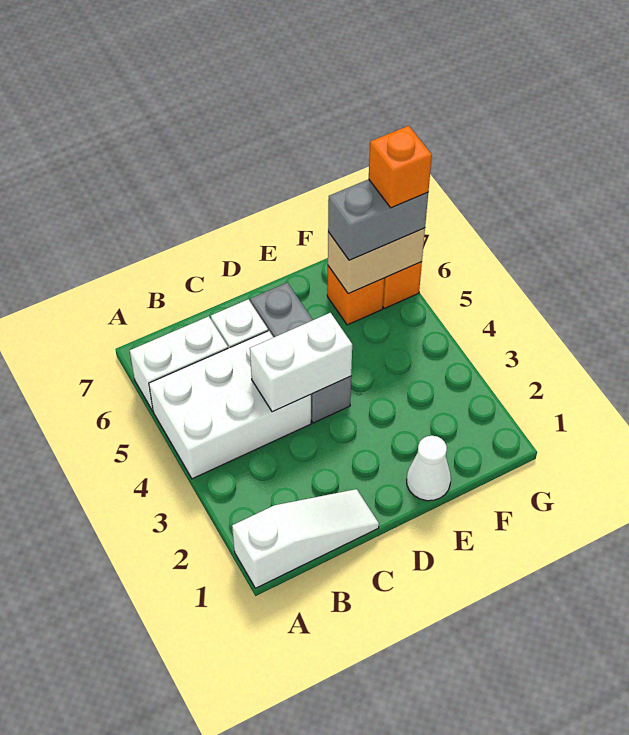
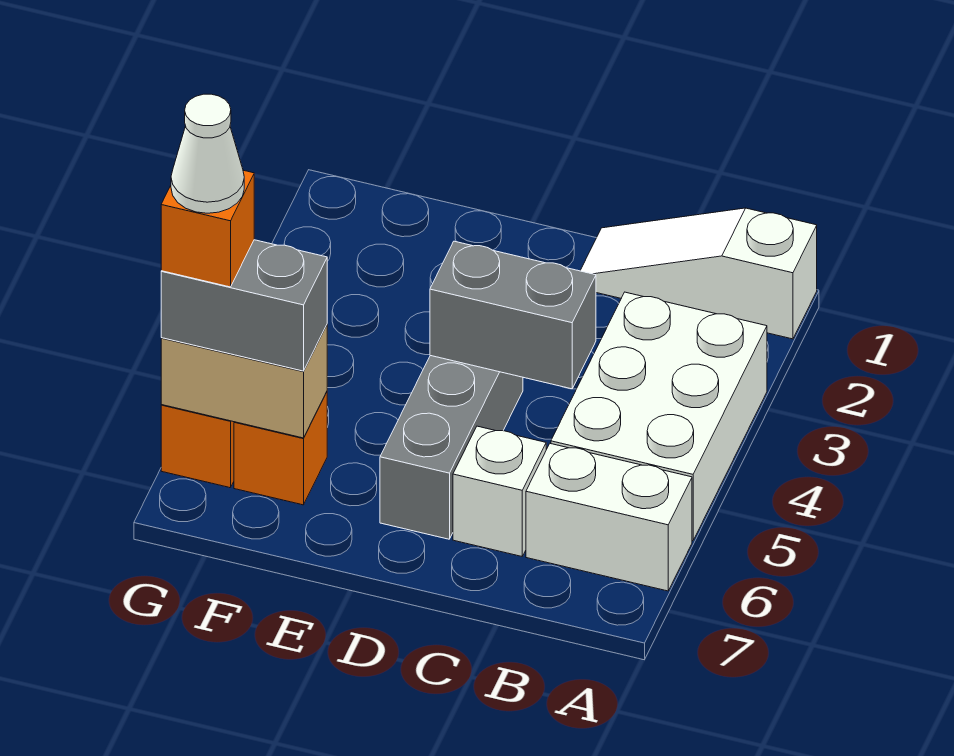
white brick A4:C5 level 1 -> white brick A3:B5 level 1
white brick C4:D4 level 2 -> grey brick C4:D4 level 2
white cone E1 level 1 -> white cone G6 level 5

